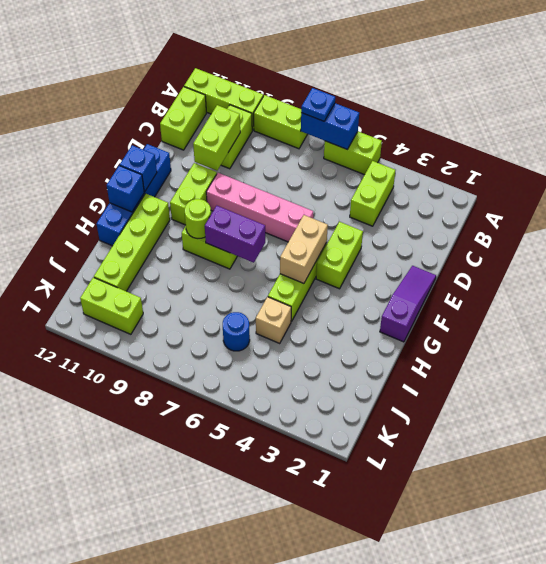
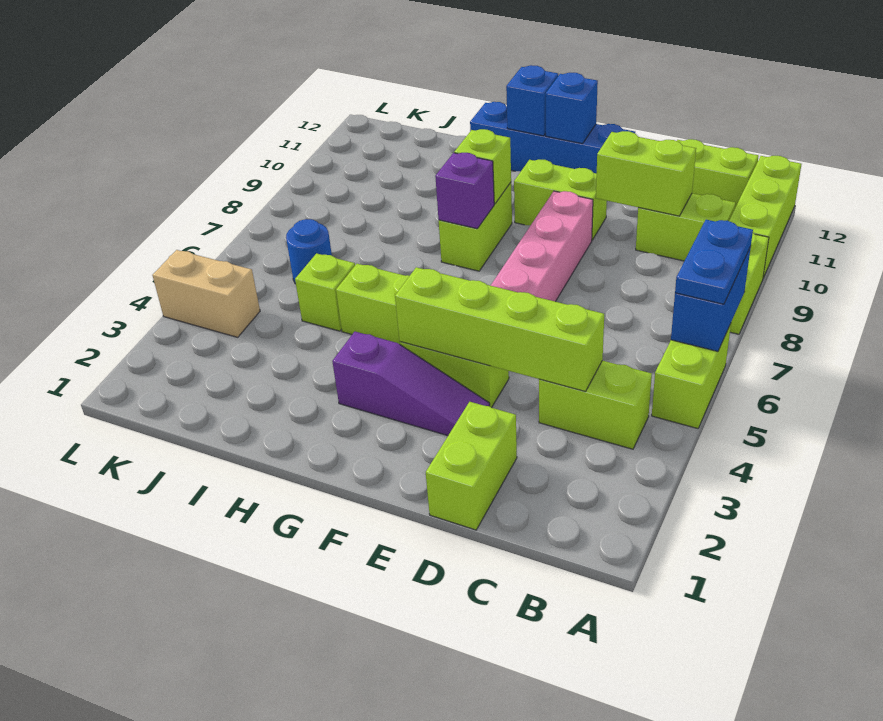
blue plate A7 level 3 -> blue plate A6:A7 level 3
purple slope E1:G1 level 1 top G -> purple slope E3:G3 level 1 top G
tan brick F5:G5 level 2 -> tan brick K4:L4 level 1
purple brick G7:G8 level 2 -> purple brick G8 level 2
lime round brick G9 level 2 -> lime brick G9 level 2
lime brick G11:J11 level 1 -> lime brick C4:F4 level 2
tan brick I5 level 1 -> lime brick I5 level 1
lime brick K10:K11 level 1 -> lime brick D1:D2 level 1

